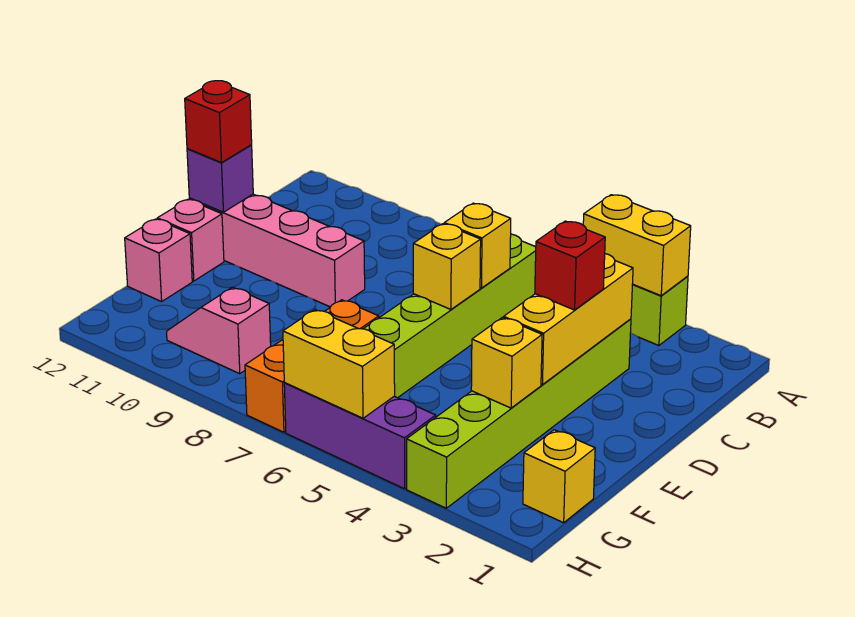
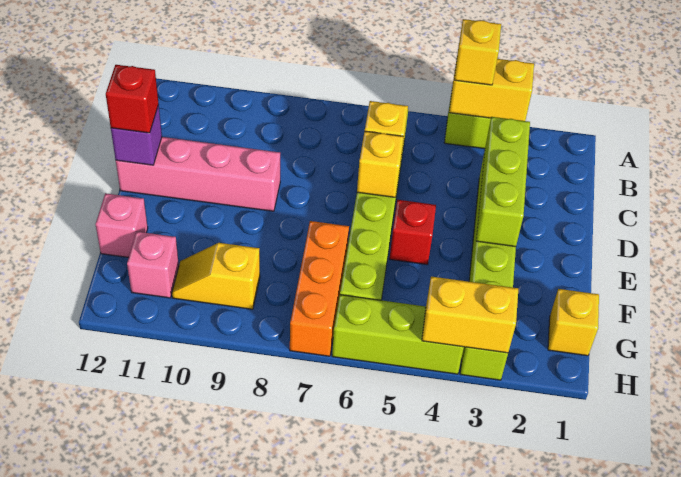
yellow brick C3:E3 level 2 -> lime brick C3:E3 level 2
red brick D3 level 3 -> red brick E5 level 1
pink brick E12 level 1 -> pink brick G11 level 1
yellow brick F3 level 2 -> yellow brick A4 level 3
pink slope G9:G10 level 1 top 9 -> yellow slope G9:G10 level 1 top 9
purple brick H4:H6 level 1 -> lime brick H4:H6 level 1
yellow brick H5:H6 level 2 -> yellow brick H3:H4 level 2

